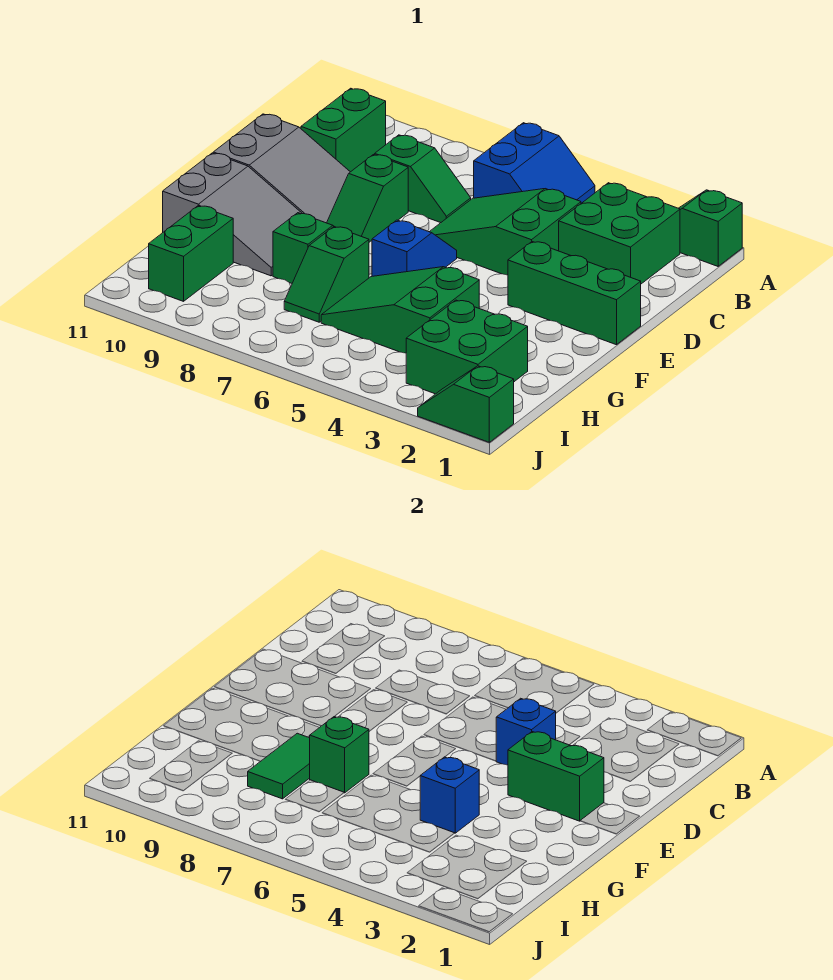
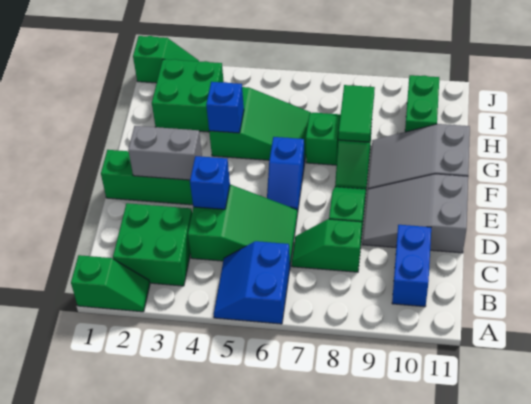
green brick B10:C10 level 1 -> blue brick B10:C10 level 1
green brick E2:E3 level 2 -> grey brick E2:E3 level 2
green brick G7 level 2 -> none

